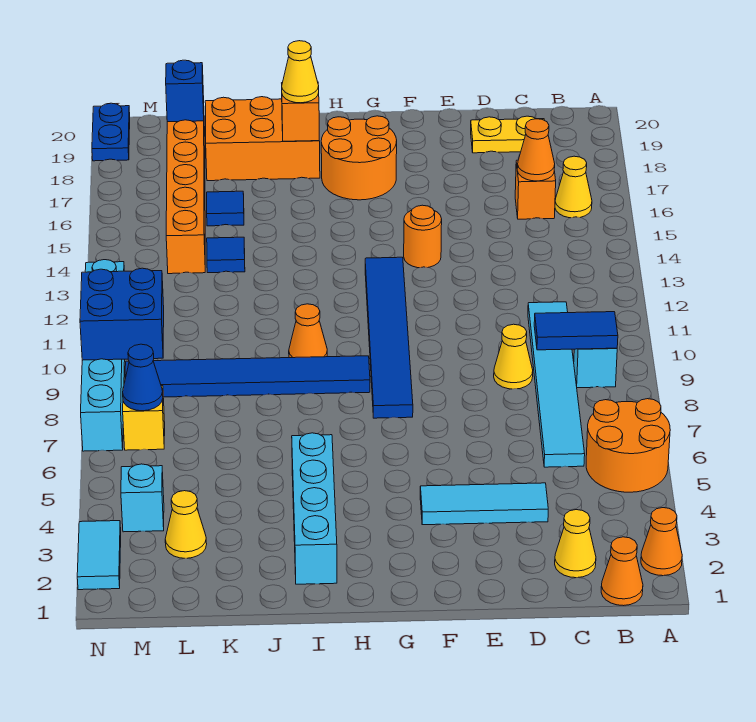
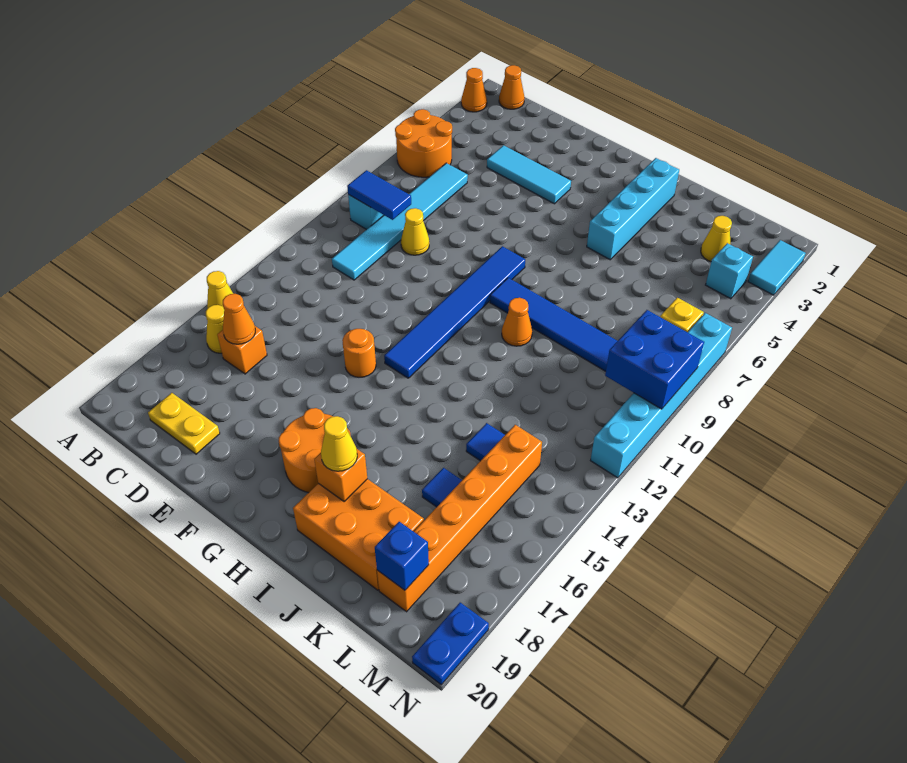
yellow cone C2 level 1 -> yellow cone A15 level 1
blue cone M7 level 2 -> none

